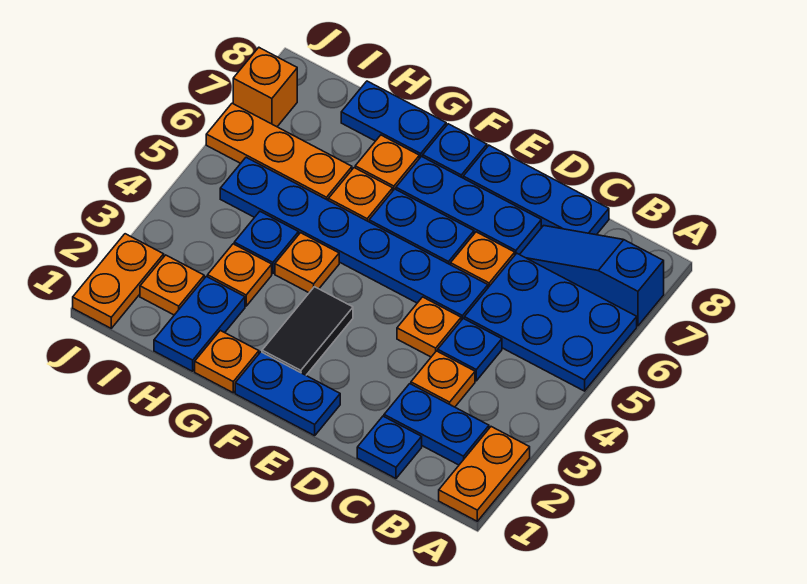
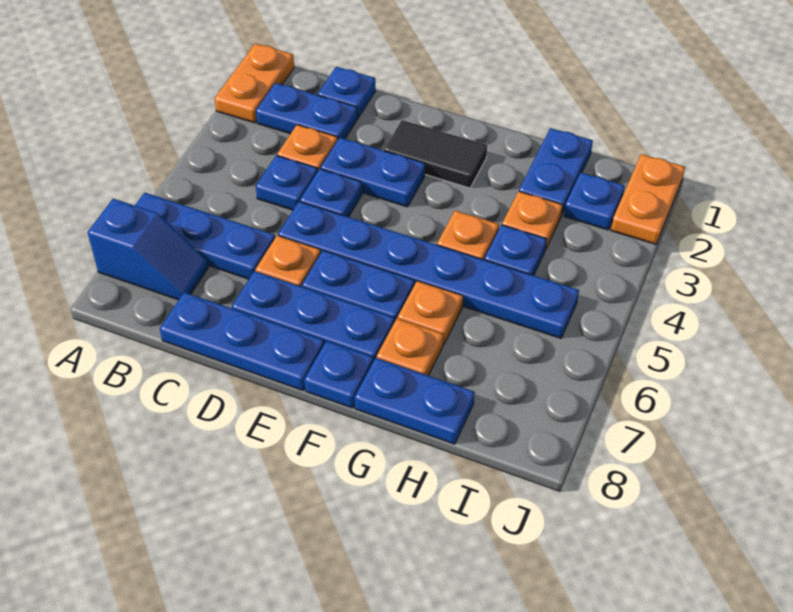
blue plate A5:C6 level 1 -> blue plate A6:C6 level 1
blue slope A7:C7 level 1 top A -> blue slope A7:B7 level 1 top A
orange plate D4 level 1 -> blue plate D4 level 1
blue plate E1:F1 level 1 -> blue plate D3:E3 level 1
black tile F2:F3 level 1 -> black tile E2:F2 level 1
orange plate G1 level 1 -> none
orange plate H6:J6 level 1 -> none
orange plate I2 level 1 -> blue plate I2 level 1
orange brick J7 level 1 -> none

